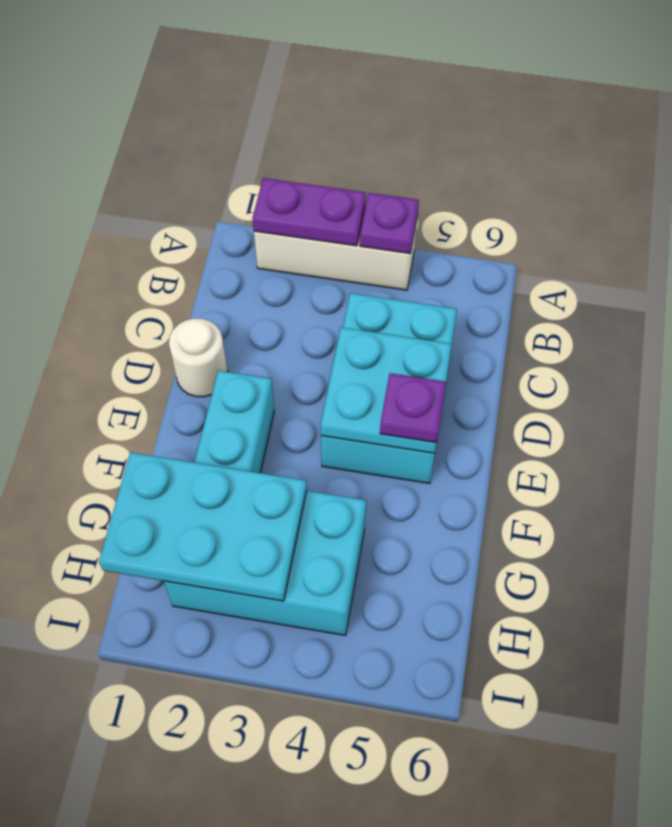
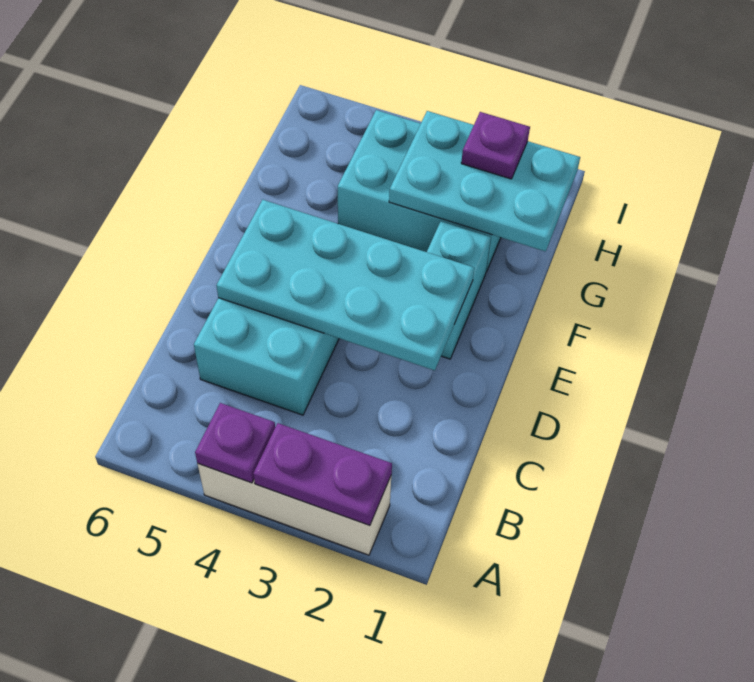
white round brick D1 level 1 -> none
cyan plate D4:E5 level 2 -> cyan plate D2:E5 level 2
purple plate E5 level 3 -> purple plate H2 level 3

